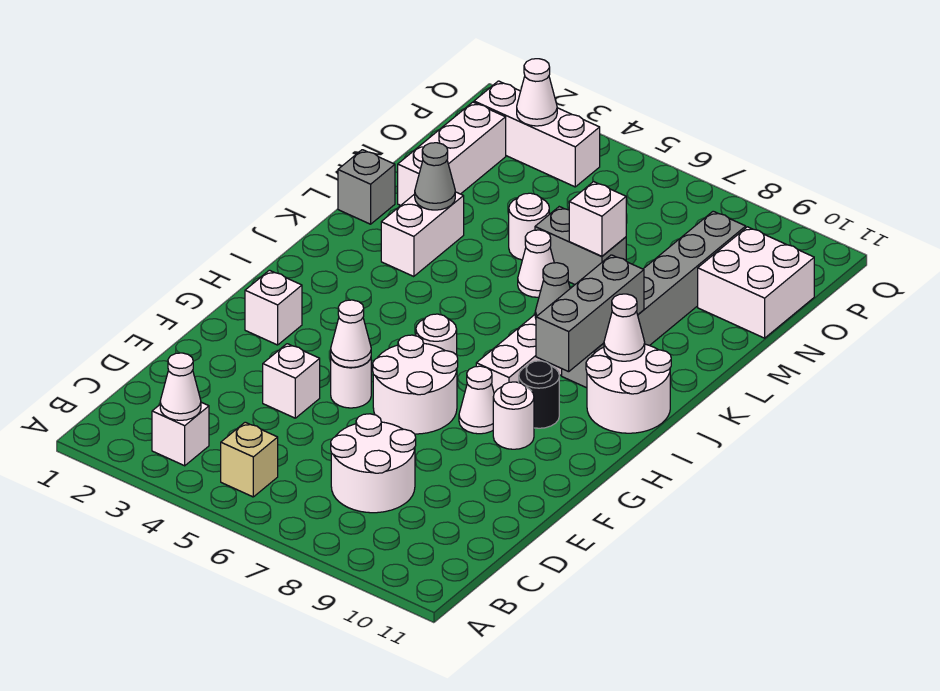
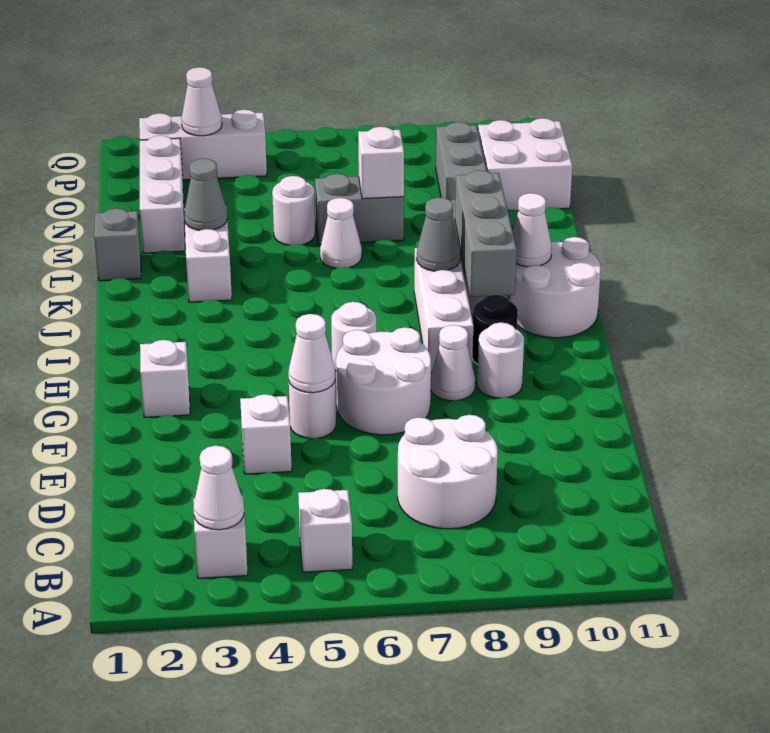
tan brick B5 level 1 -> white brick B5 level 1

